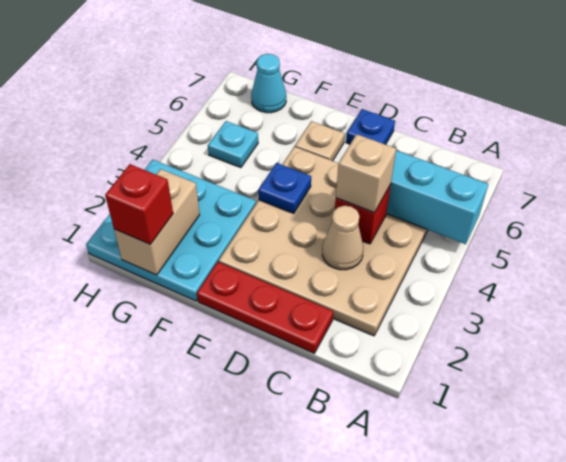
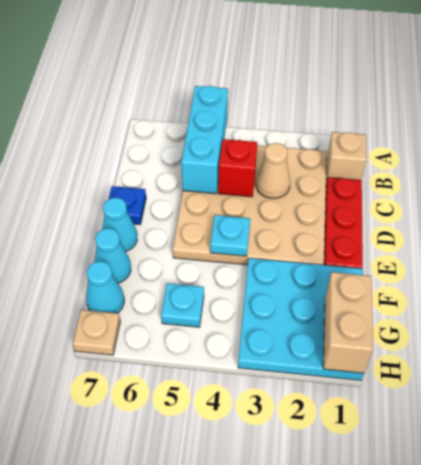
tan brick C4 level 3 -> tan brick B1 level 1
blue plate E4 level 2 -> cyan plate E4 level 2
tan plate E6 level 1 -> tan plate H7 level 1
none -> cyan cone E7 level 1
none -> cyan cone F7 level 1
tan brick G1:G2 level 2 -> tan brick G1:H1 level 2
red brick G1 level 3 -> none

